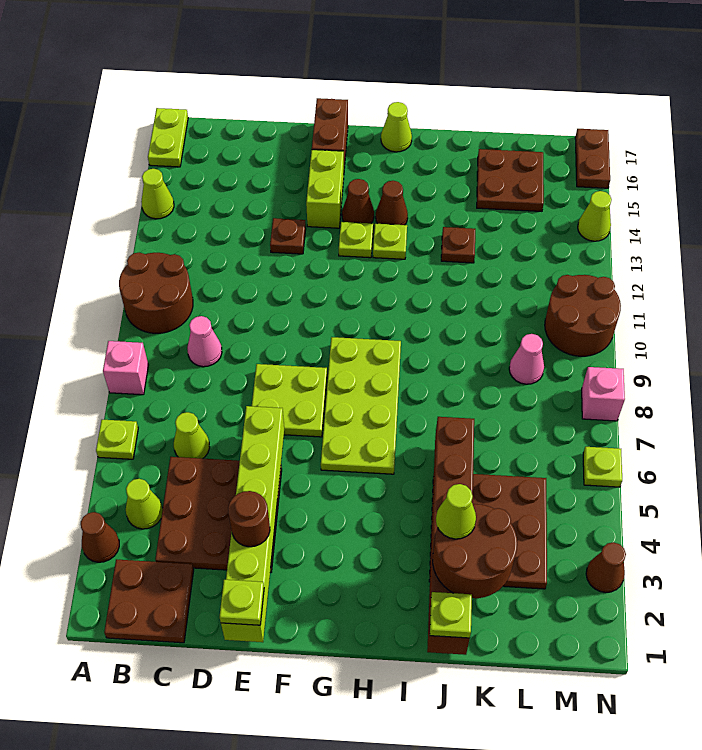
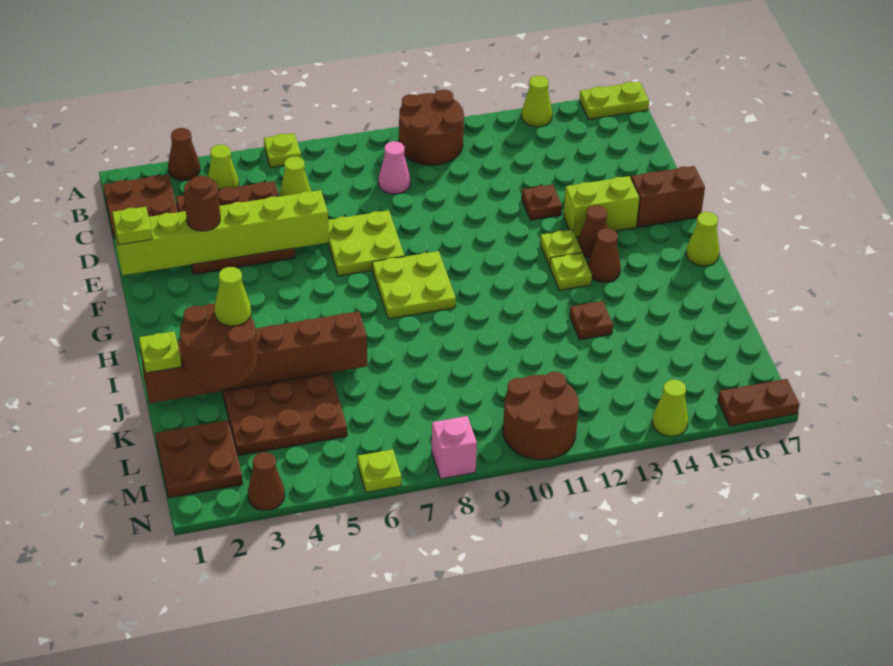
pink brick A8 level 1 -> none
lime plate G6:H9 level 1 -> lime plate G8:H9 level 1
brown plate K15:L16 level 1 -> brown plate L1:M2 level 1
pink cone L9 level 1 -> none

